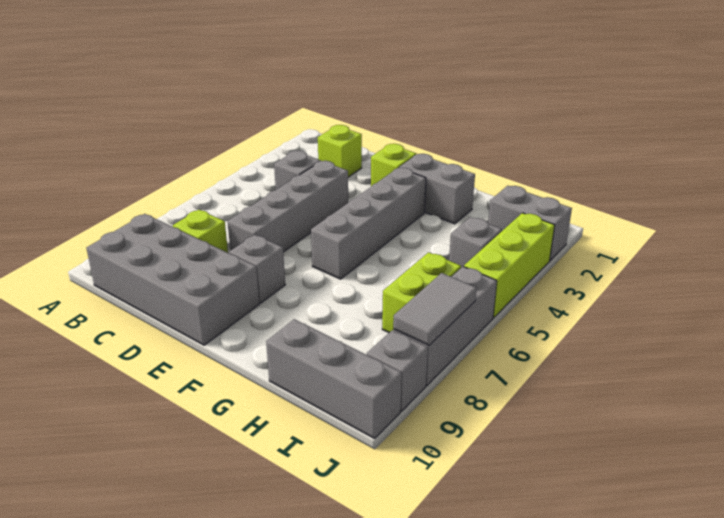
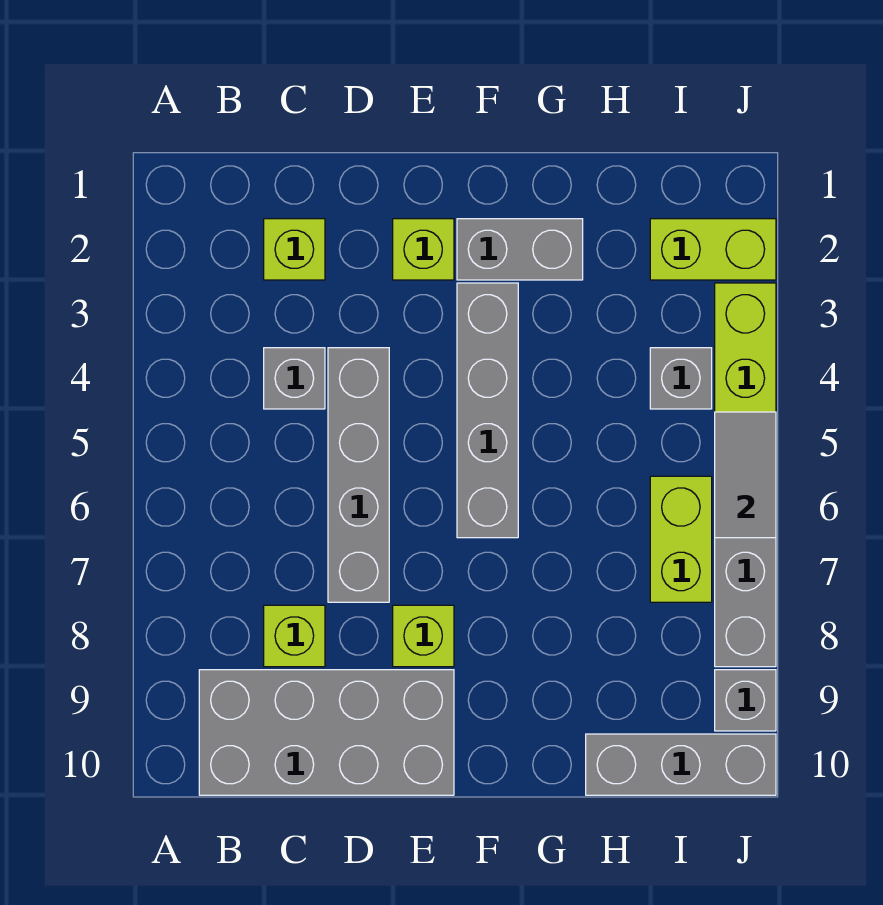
grey brick E8 level 1 -> lime brick E8 level 1
grey brick I2:J2 level 1 -> lime brick I2:J2 level 1
grey tile J7:J8 level 2 -> grey tile J5:J6 level 2

